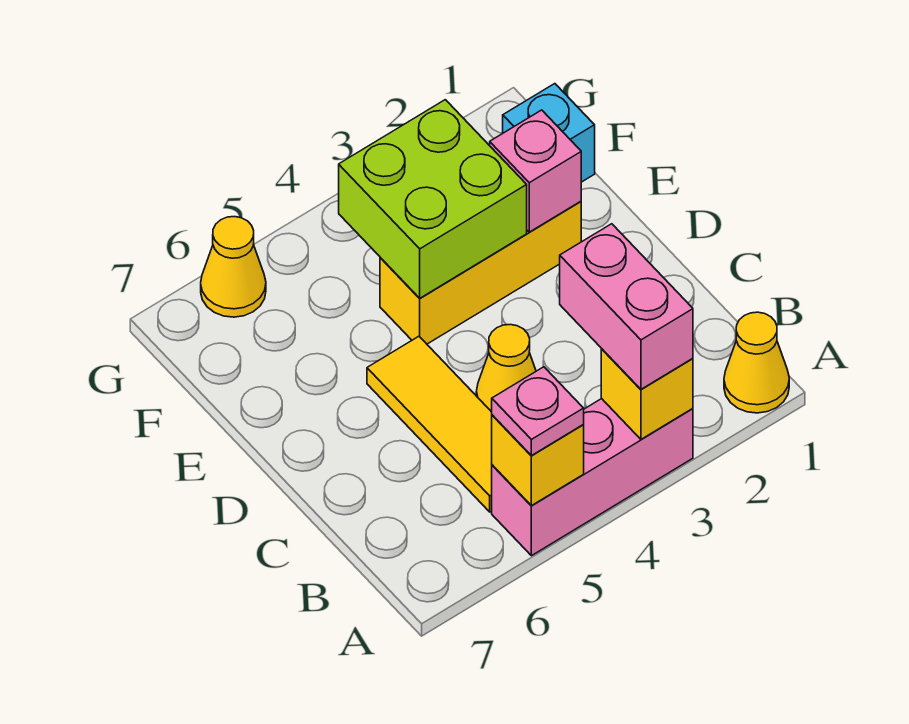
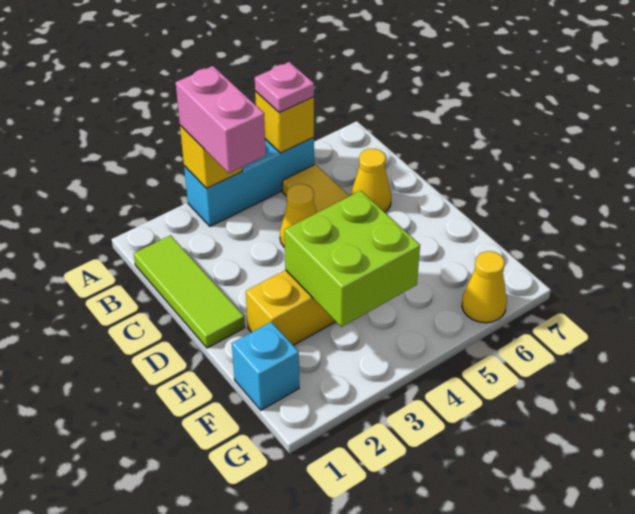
yellow cone A1 level 1 -> yellow cone C6 level 1
pink brick A3:A5 level 1 -> cyan brick A3:A5 level 1
none -> lime tile B1:D1 level 1
pink brick E2 level 2 -> none

